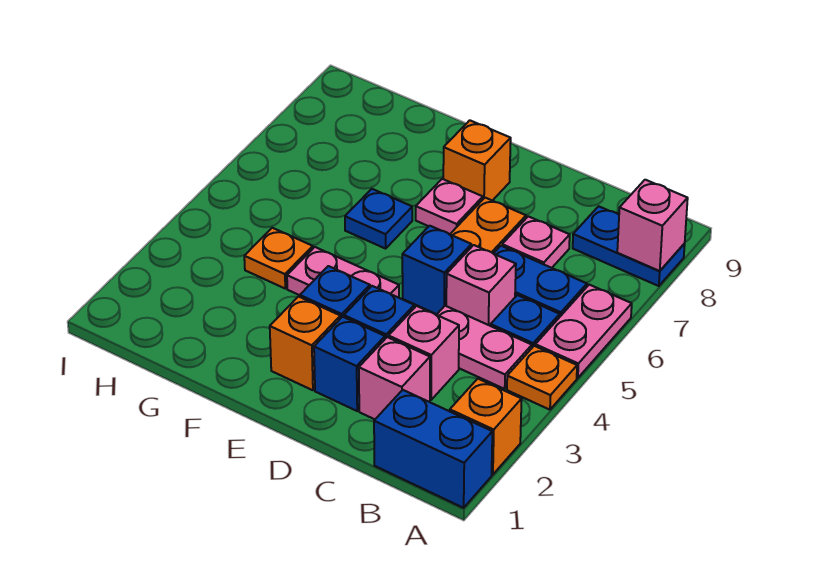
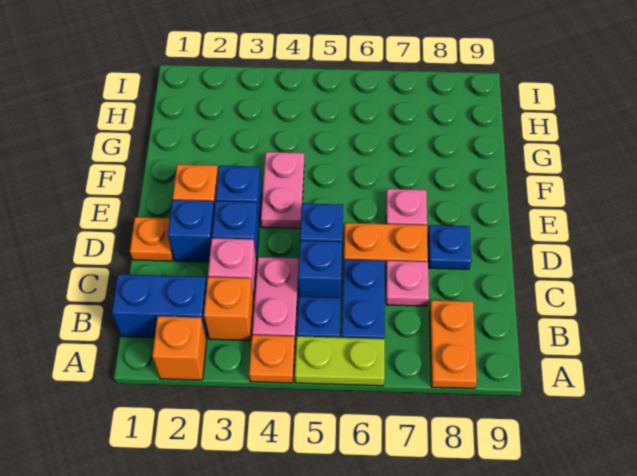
blue brick A1:B1 level 1 -> blue brick B1:B2 level 1
pink plate A5:A6 level 1 -> lime plate A5:A6 level 1
blue plate A8:B8 level 1 -> orange plate A8:B8 level 1
pink brick A8 level 2 -> none
pink brick C2 level 1 -> none
pink brick C5 level 1 -> blue brick C5 level 1
orange brick E8 level 1 -> orange brick B3 level 1
blue plate F6 level 1 -> blue plate D8 level 1
orange plate G4 level 1 -> orange plate D1 level 1

